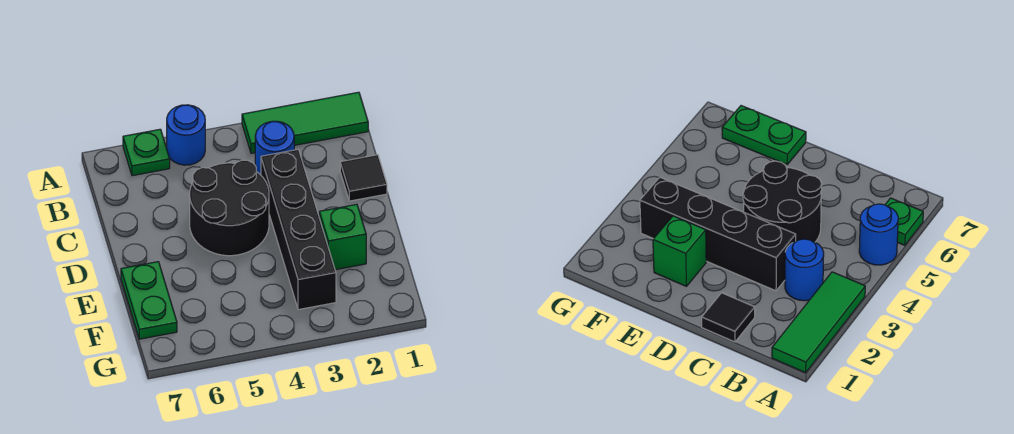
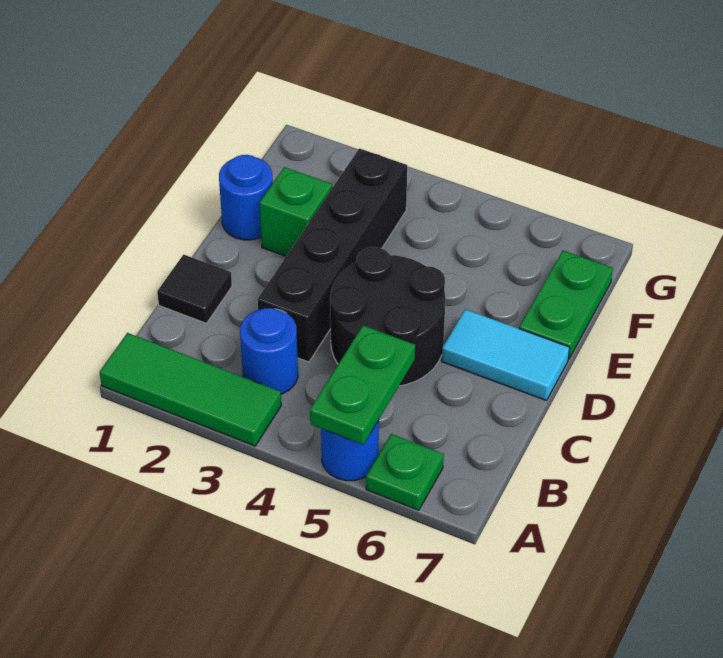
none -> green plate A5:B5 level 2
none -> cyan tile D6:D7 level 1
none -> blue round brick E1 level 1

